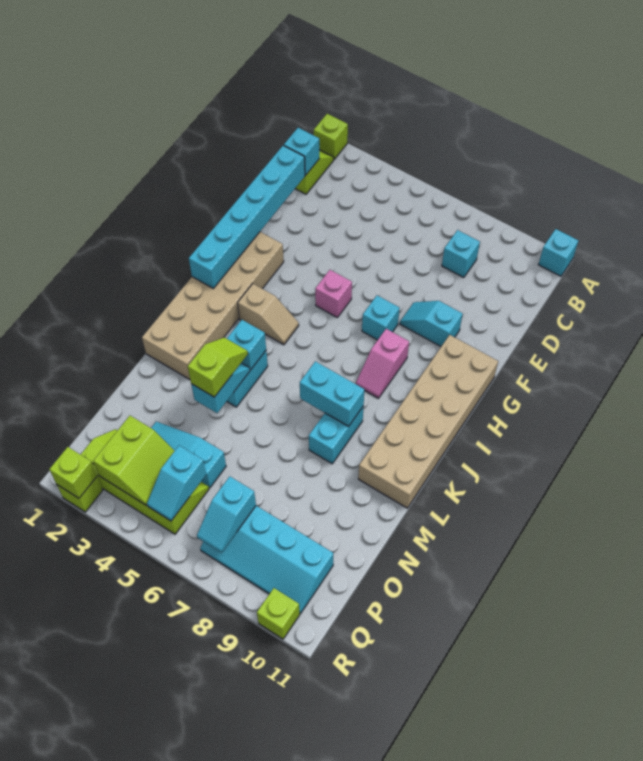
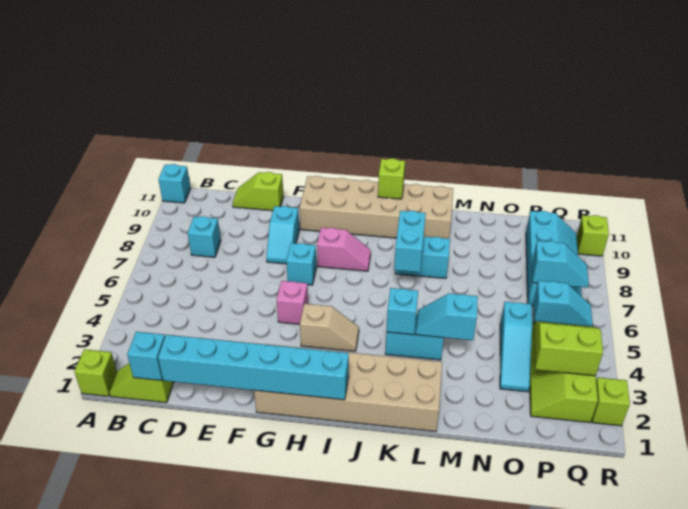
tan slope I3:I4 level 1 top 3 -> tan slope H4:I4 level 1 top H
lime slope L4:M4 level 3 top M -> lime slope D11:E11 level 1 top E
lime brick R2 level 2 -> lime brick J11 level 2

